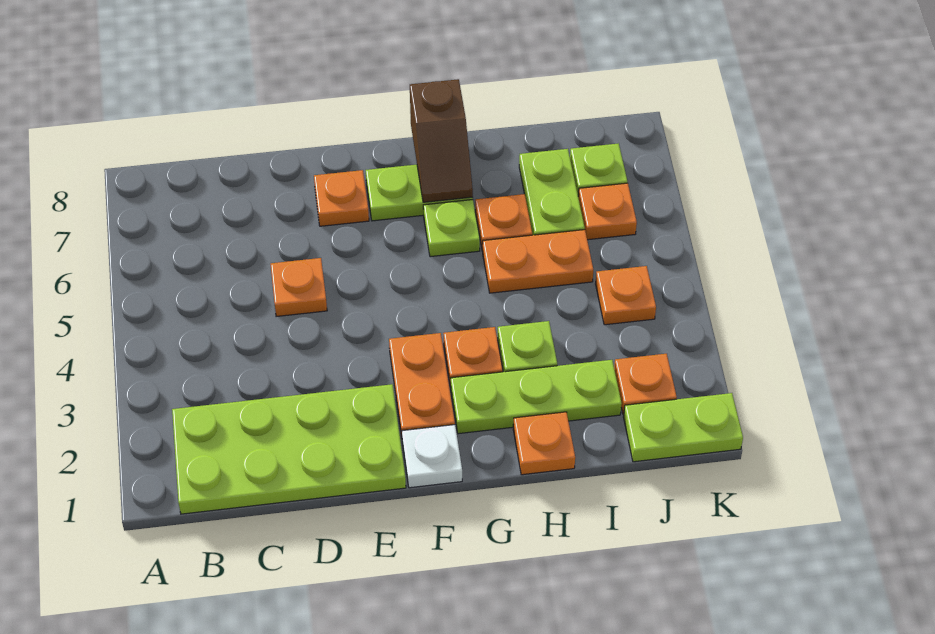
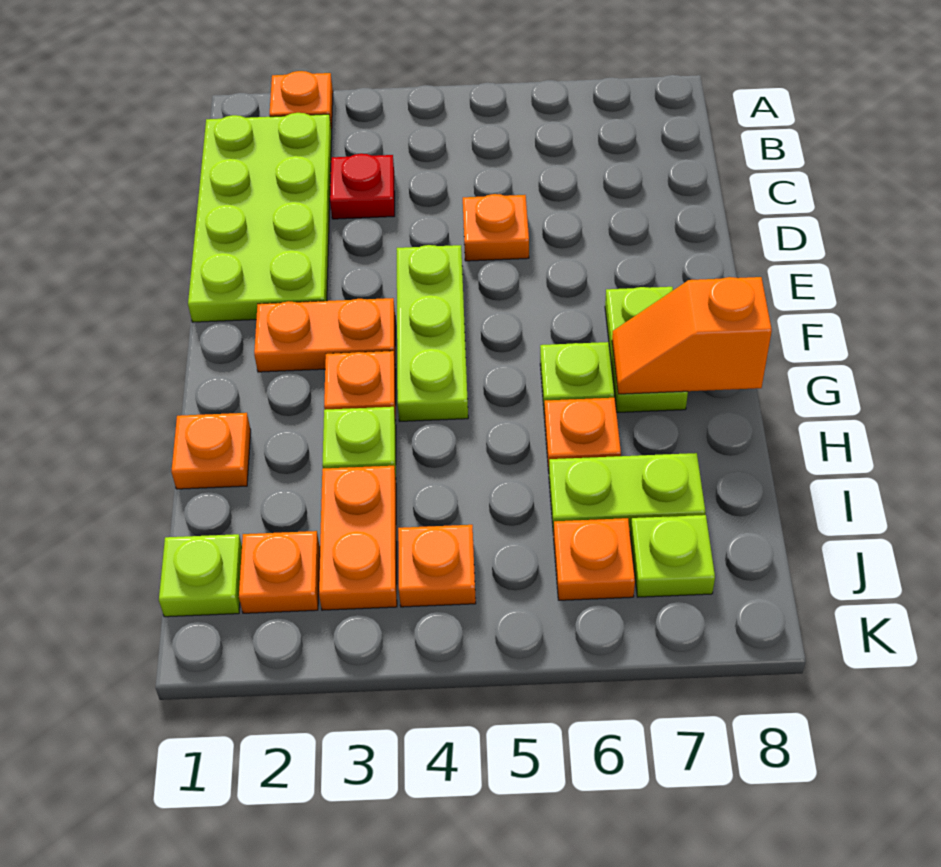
none -> red plate C3 level 1
orange plate E7 level 1 -> orange plate A2 level 1
white plate F1 level 1 -> none
lime plate G2:I2 level 1 -> lime plate E4:G4 level 1
brown slope G7:G8 level 2 top 8 -> orange slope G7:G8 level 2 top 8
orange plate H5:I5 level 1 -> orange plate I3:J3 level 1
lime plate J1:K1 level 1 -> lime plate J1 level 1

